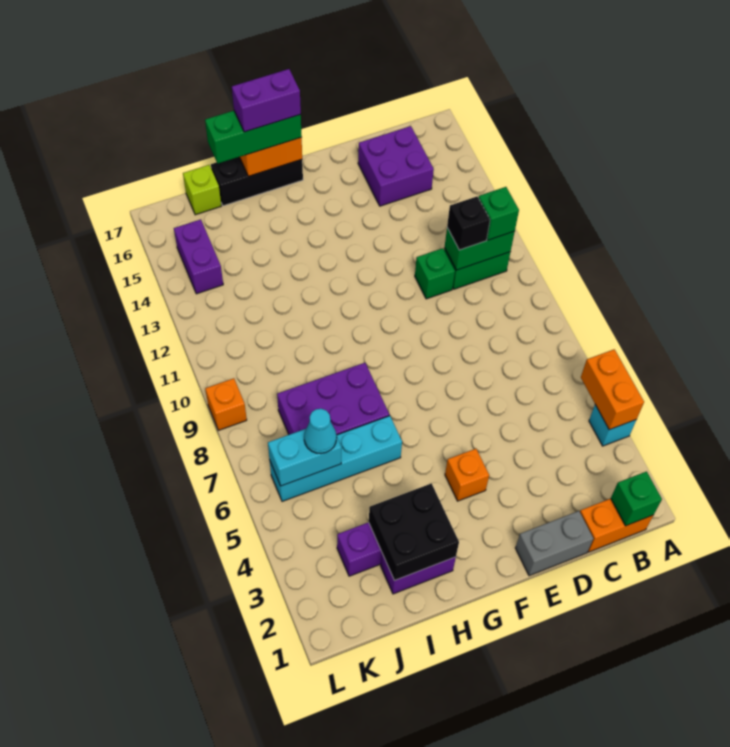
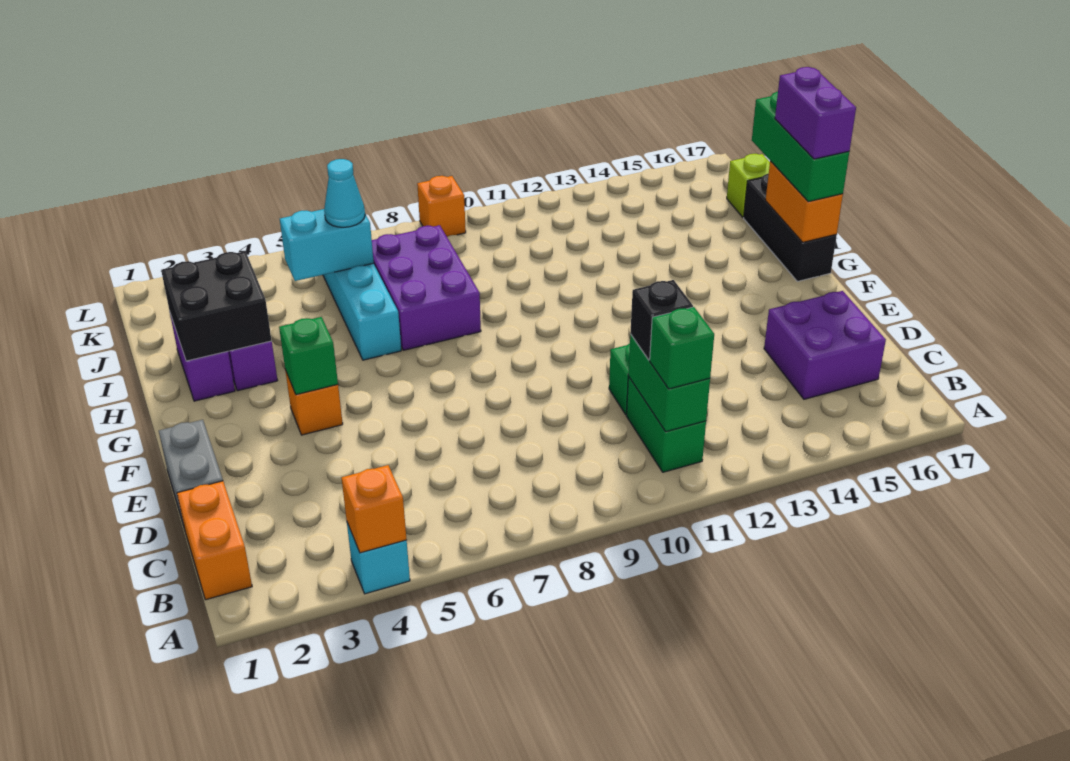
orange brick A4:A5 level 2 -> orange brick A4 level 2
green brick B1 level 2 -> green brick F4 level 2
cyan brick J6:K6 level 2 -> cyan brick J5:J6 level 2
purple brick K14:K15 level 1 -> none

